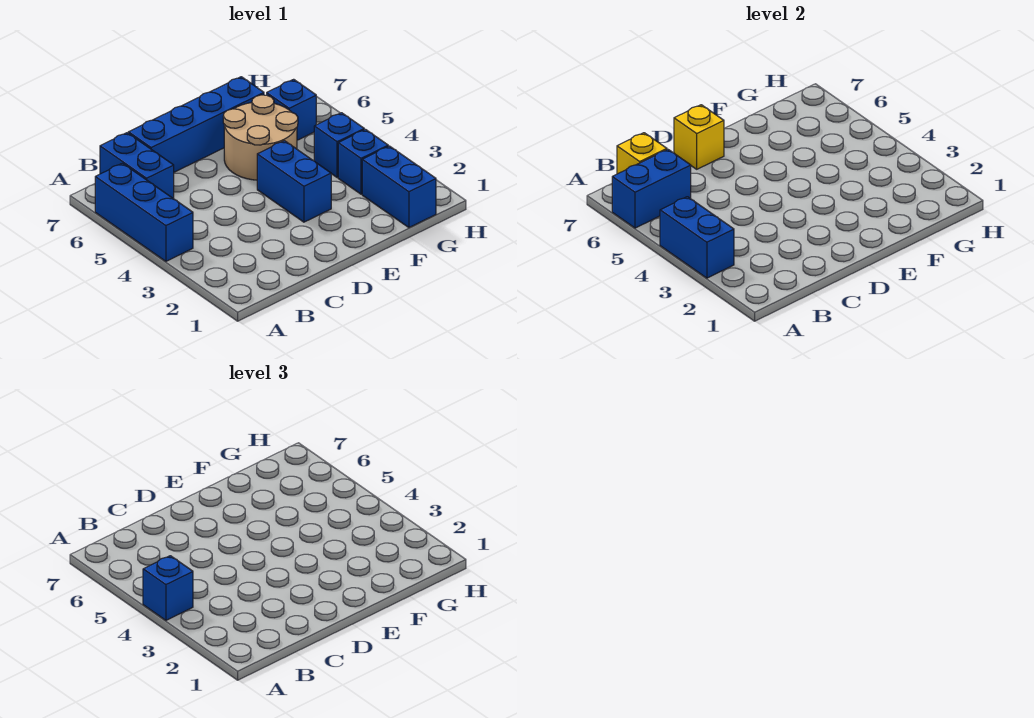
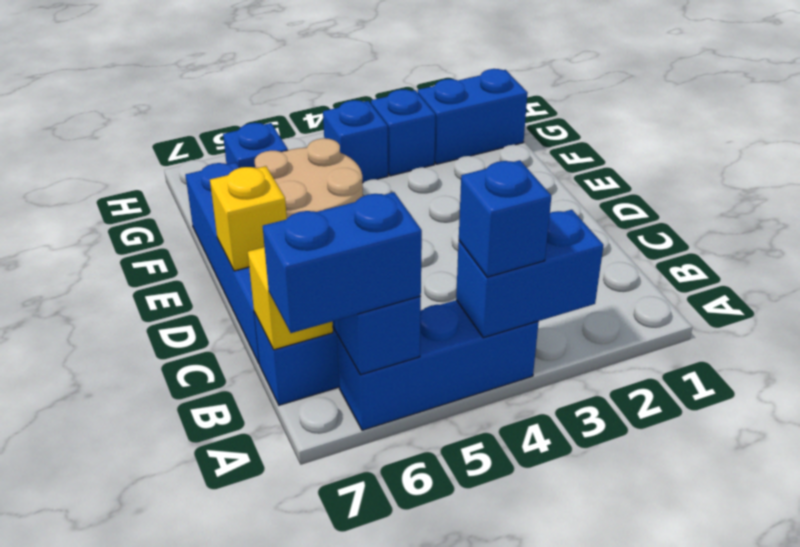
blue brick E3:E4 level 1 -> blue brick A6:A7 level 3

